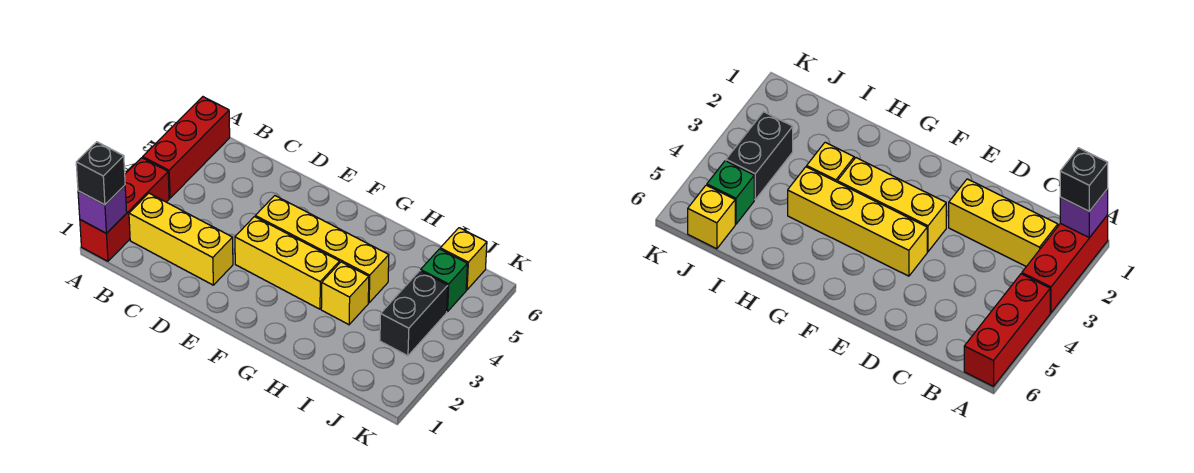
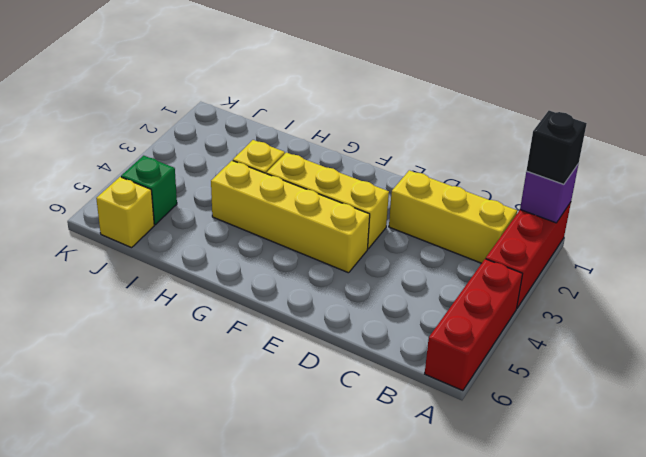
black brick J3:J4 level 1 -> none

